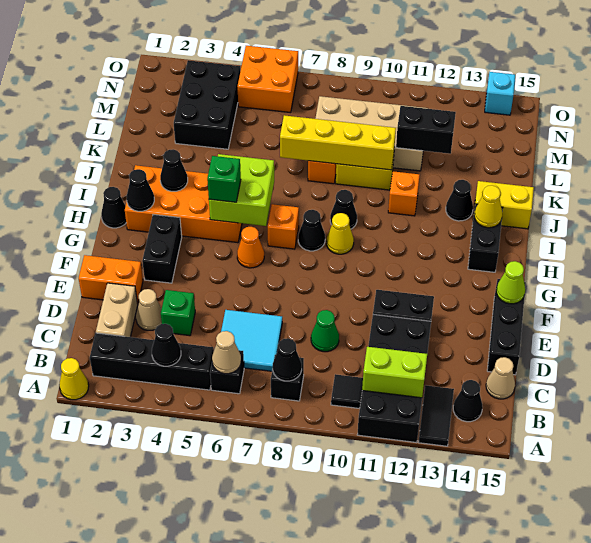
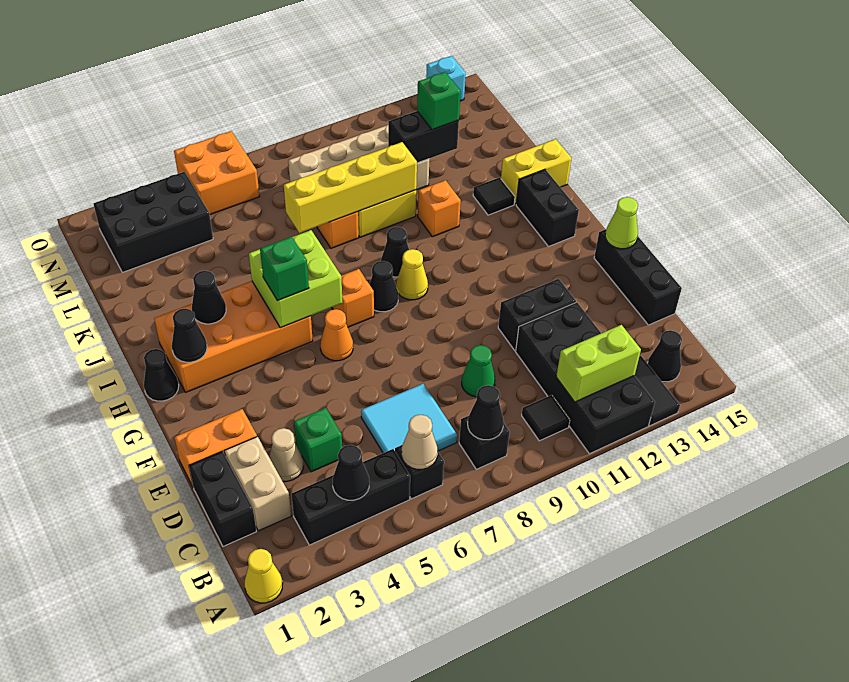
black brick B2:B5 level 1 -> black brick B3:B5 level 1
tan cone C15 level 1 -> none
black brick F3:G3 level 1 -> black brick C1:D1 level 1
yellow cone I14 level 2 -> none
black cone J13 level 1 -> black tile J13 level 1
black brick L3:N4 level 1 -> black brick M2:N4 level 1
none -> green brick L12 level 3

